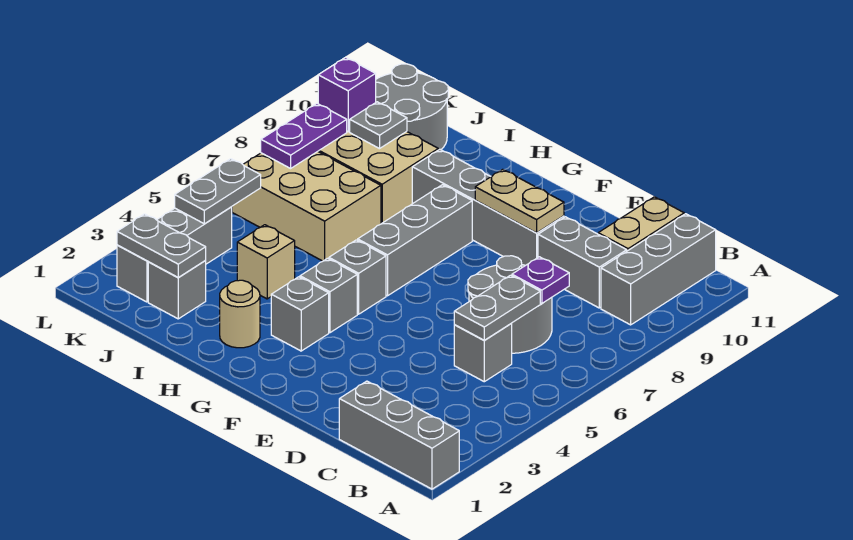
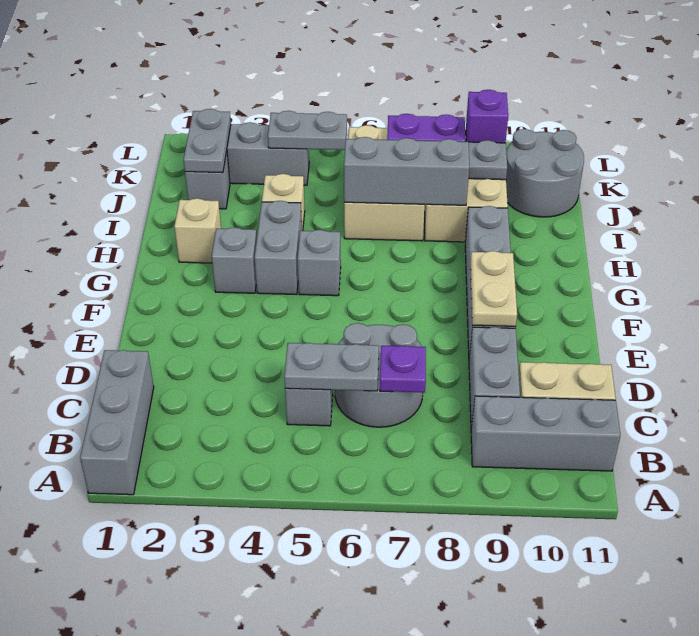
grey brick G4 level 1 -> grey brick G4:H4 level 1
grey brick G6:G8 level 1 -> grey brick I6:I8 level 2
tan round brick H2 level 1 -> tan brick H2 level 1

